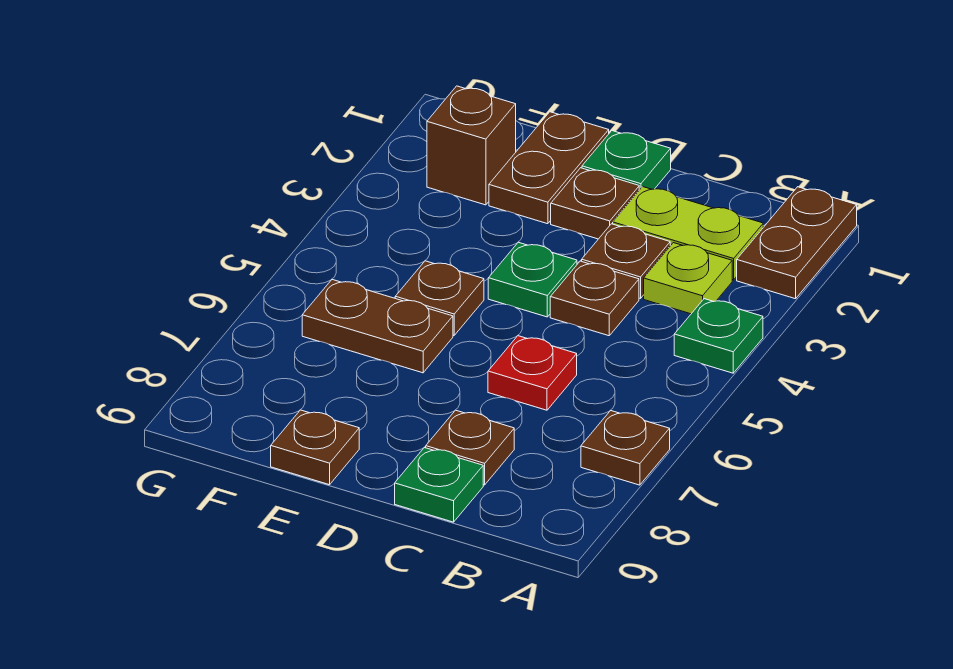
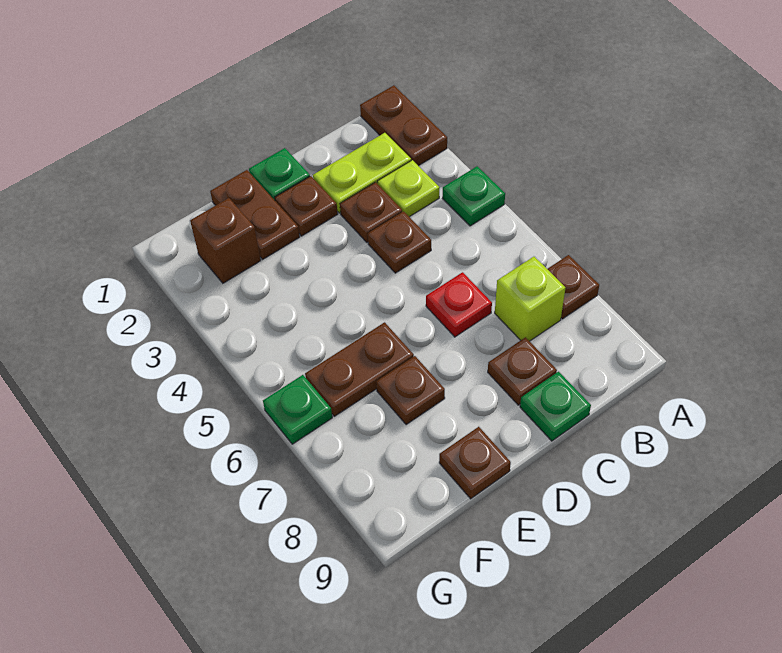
none -> lime brick B7 level 1
green plate D4 level 1 -> green plate G6 level 1
brown plate E5 level 1 -> brown plate E7 level 1

